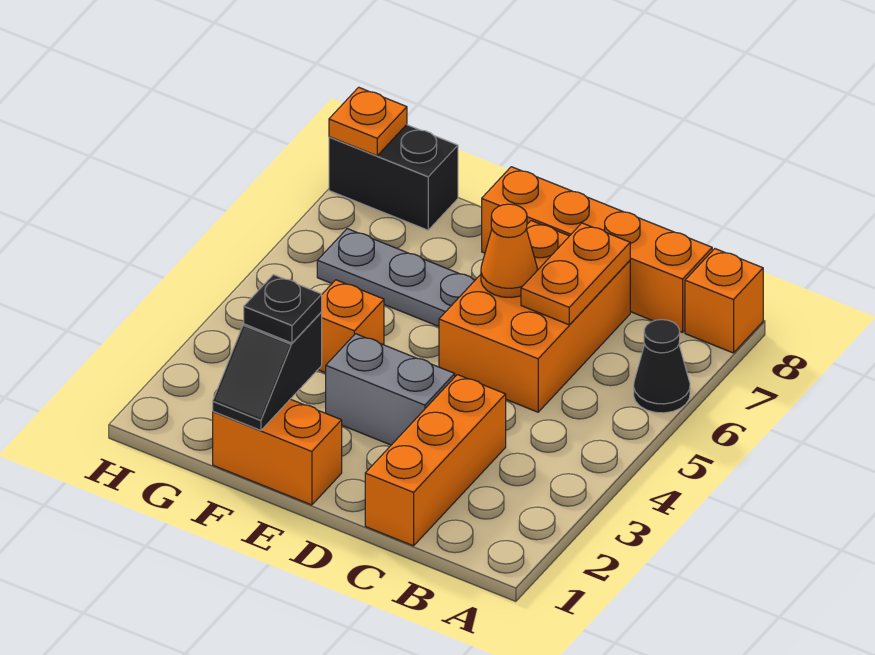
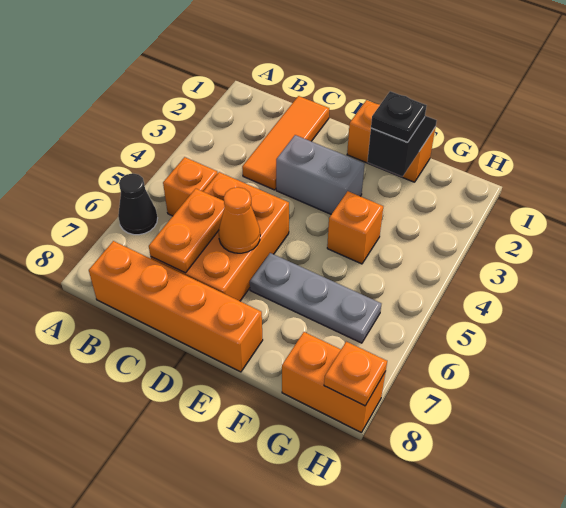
orange brick A8 level 1 -> orange brick B5 level 1
orange brick C1:C3 level 1 -> orange tile C1:C3 level 1
black brick G8:H8 level 1 -> orange brick G8:H8 level 1

